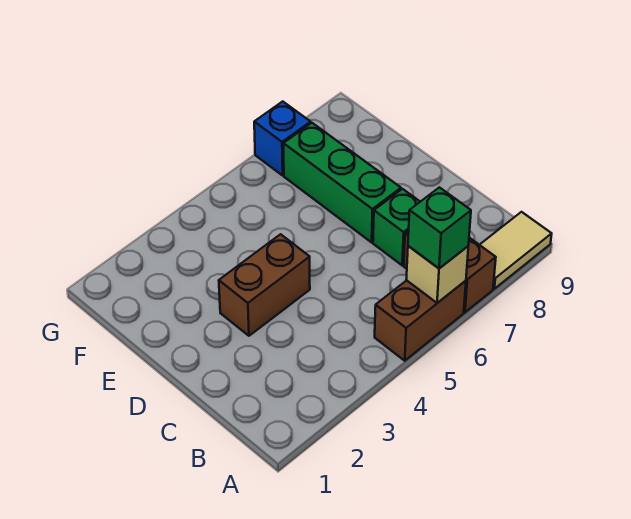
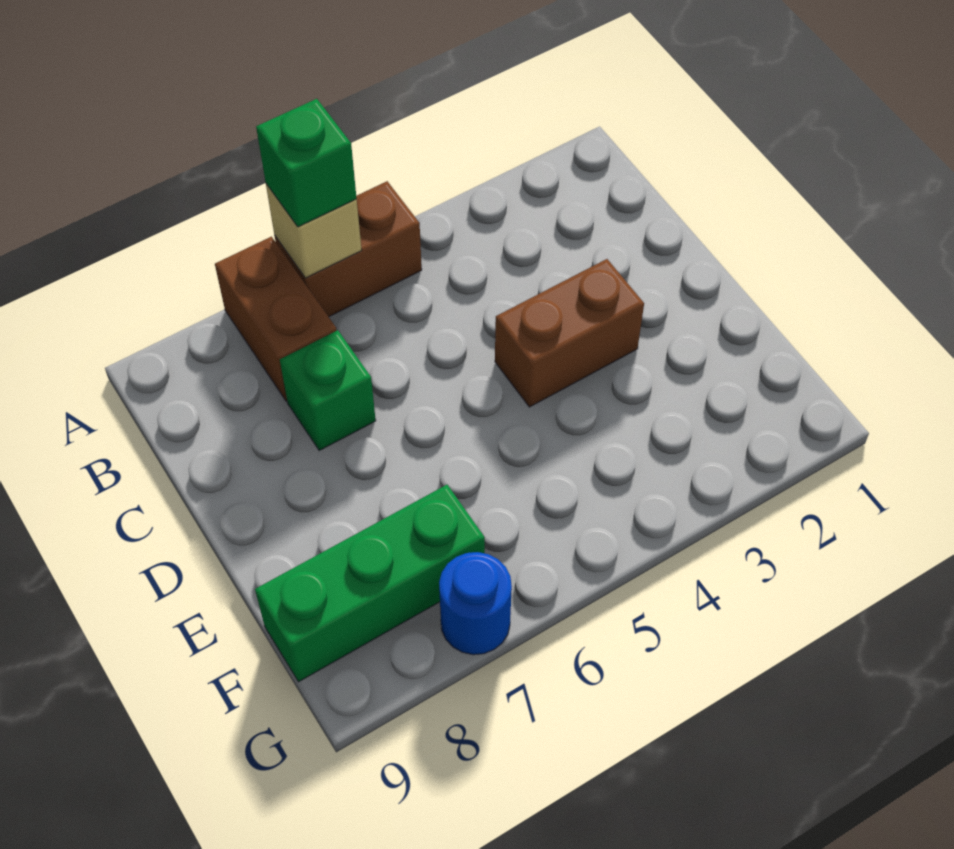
tan tile A8:A9 level 1 -> none
green brick D7:F7 level 1 -> green brick F7:F9 level 1
blue brick G7 level 1 -> blue round brick G7 level 1

